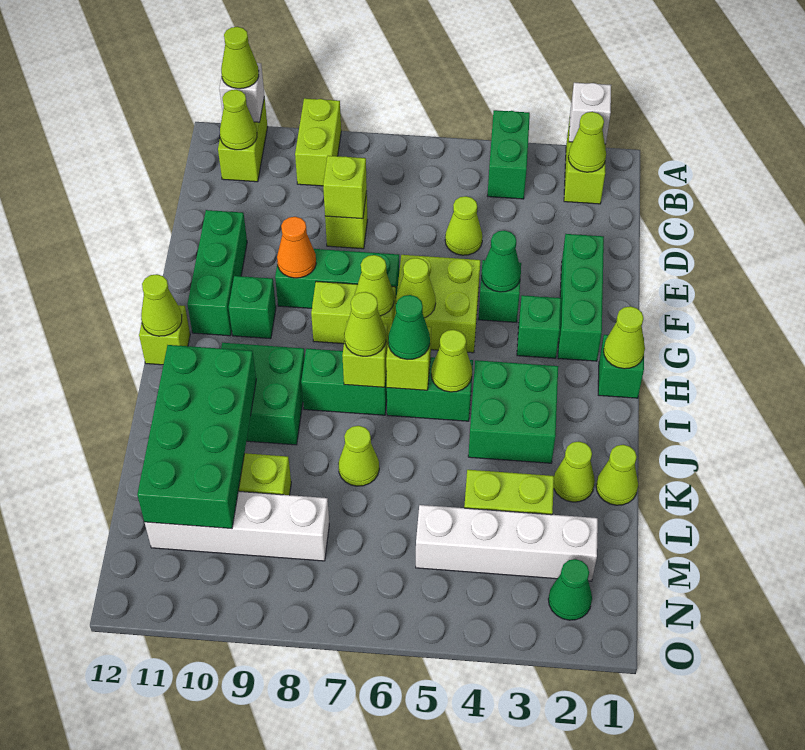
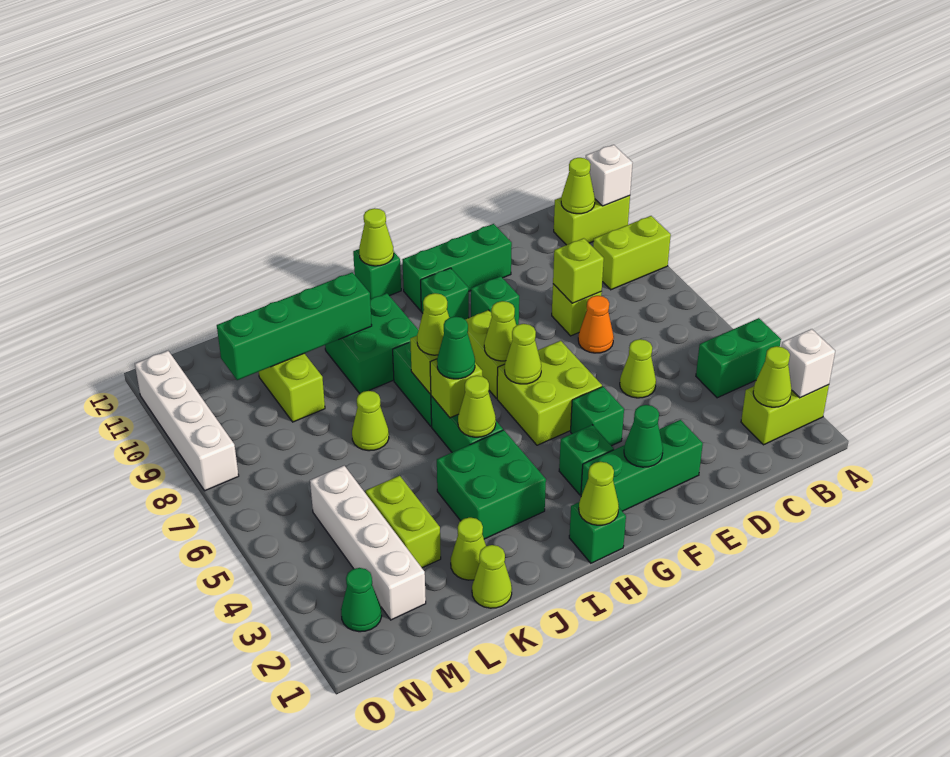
lime cone A11 level 3 -> none
green cone F4 level 2 -> green cone F2 level 2
green brick F7:F9 level 1 -> green brick F9 level 1
orange cone F9 level 2 -> orange cone D7 level 1
lime brick H12 level 1 -> green brick H12 level 1
green brick J10:M11 level 2 -> green brick J10:M10 level 2
white brick M8:M11 level 1 -> white brick O8:O11 level 1

